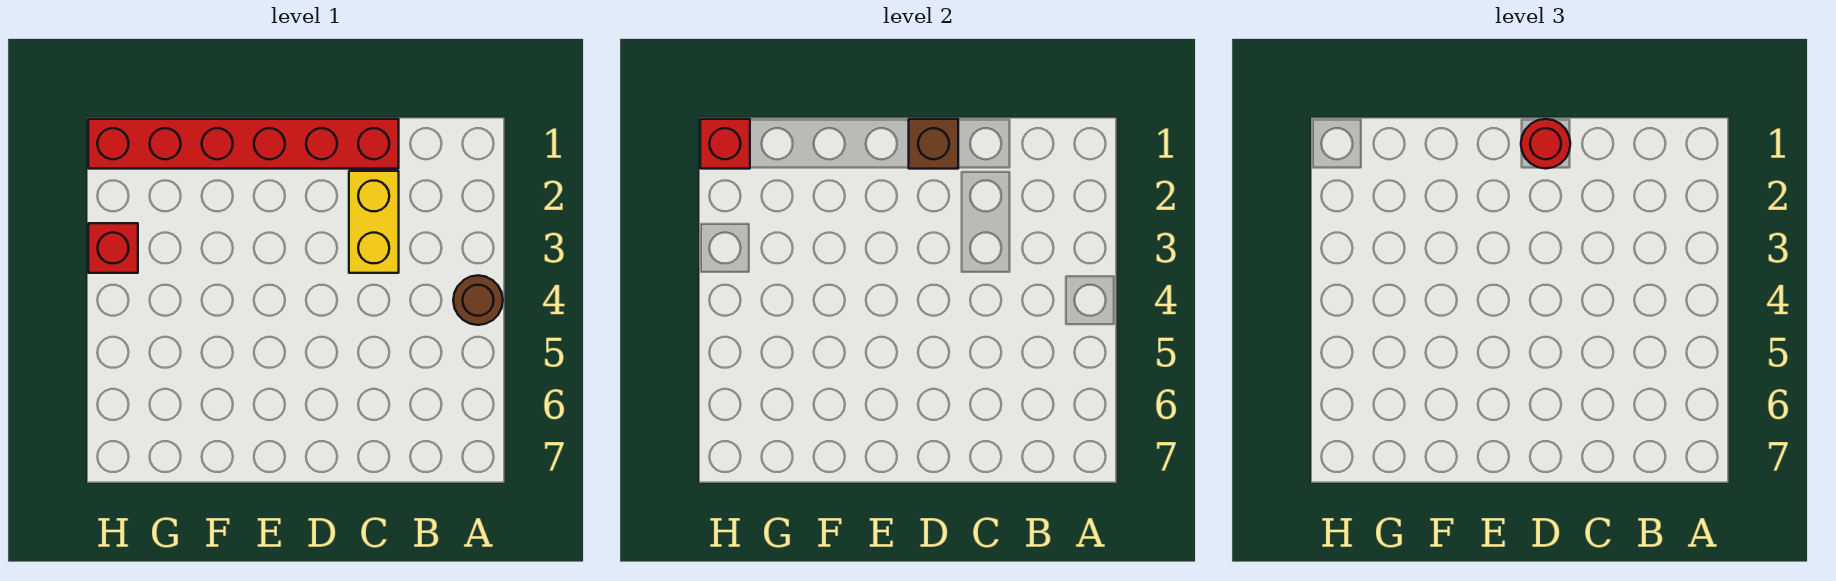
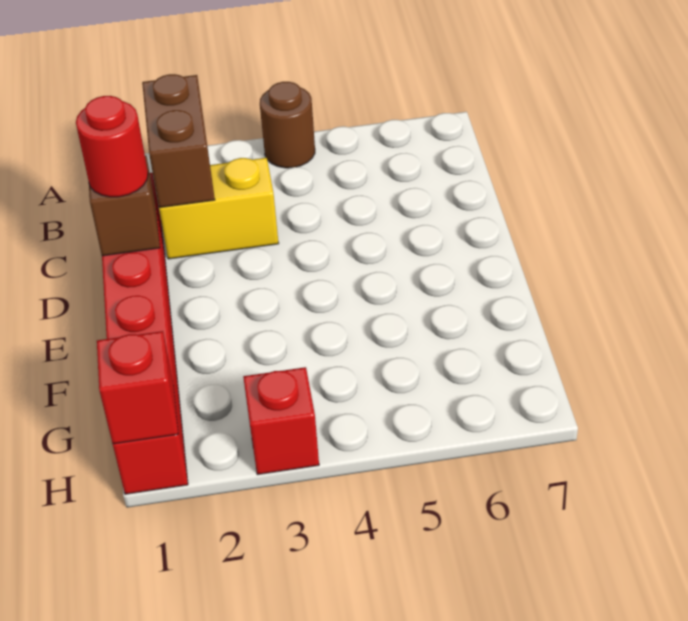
none -> brown brick B2:C2 level 2

